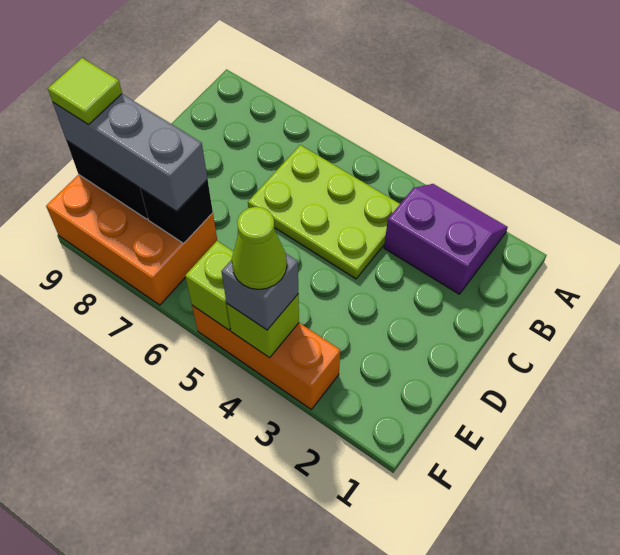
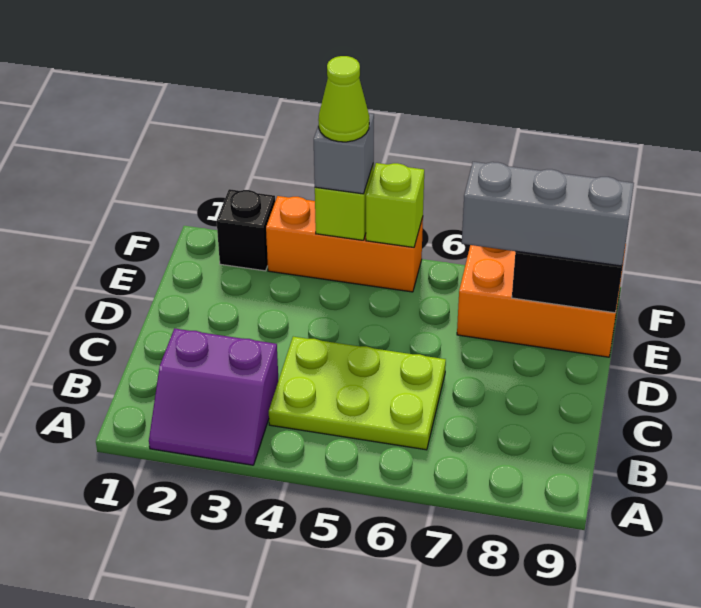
black brick E7 level 2 -> black brick F2 level 1
lime tile E9 level 4 -> none

